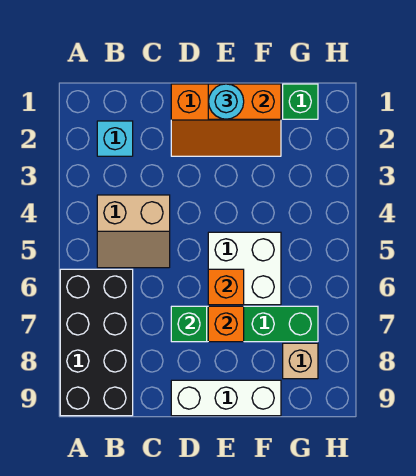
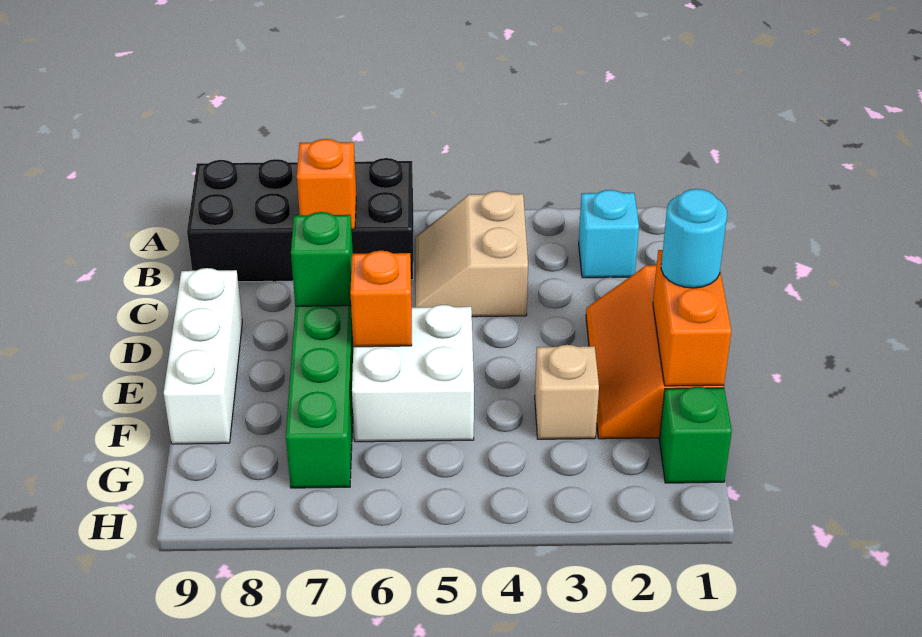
orange brick E7 level 2 -> orange brick B7 level 2
tan brick G8 level 1 -> tan brick F3 level 1

